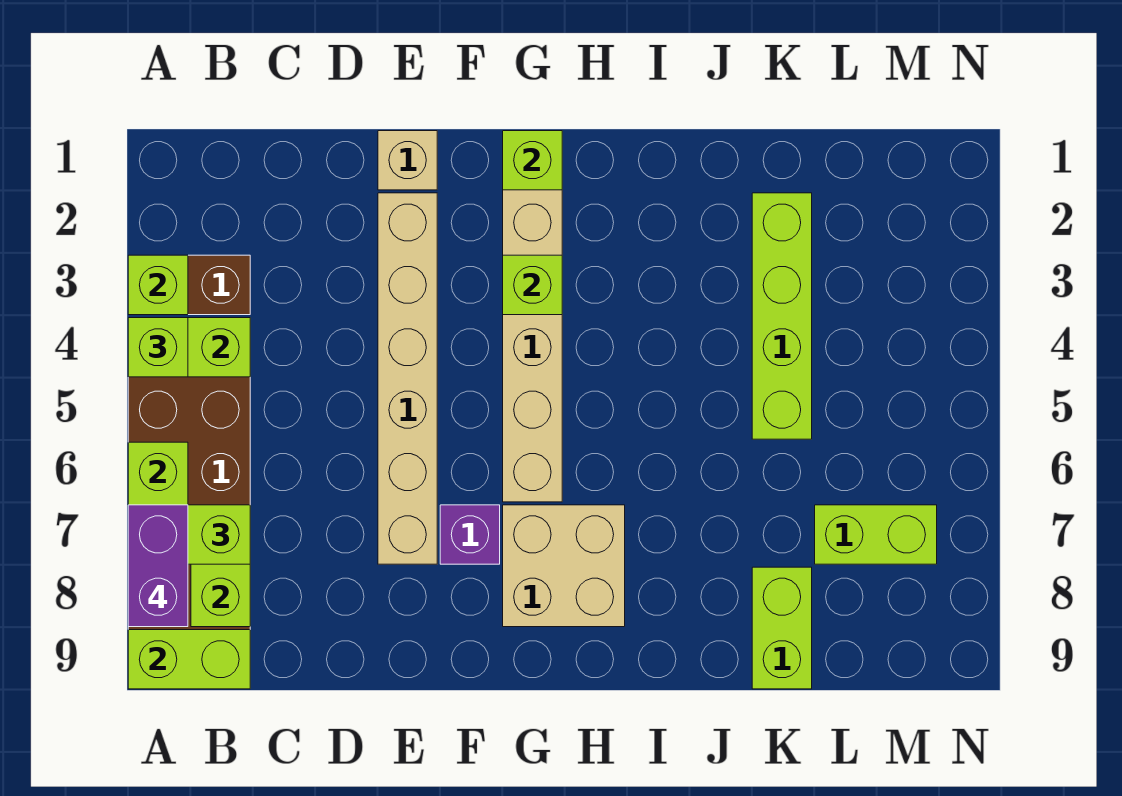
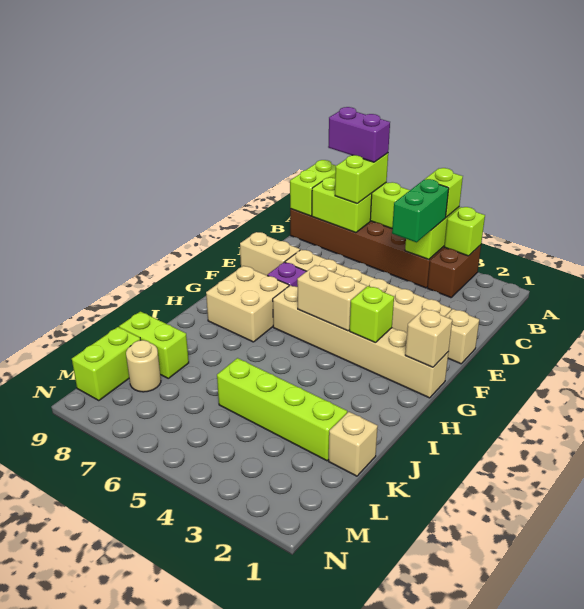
none -> green brick B4:C4 level 3
none -> tan brick E8:E9 level 1
lime brick G1 level 2 -> tan brick G1 level 2
none -> tan brick G4:G5 level 2
none -> tan brick K1 level 1
lime brick L7:M7 level 1 -> lime brick L9:M9 level 1
none -> tan round brick L8 level 1

